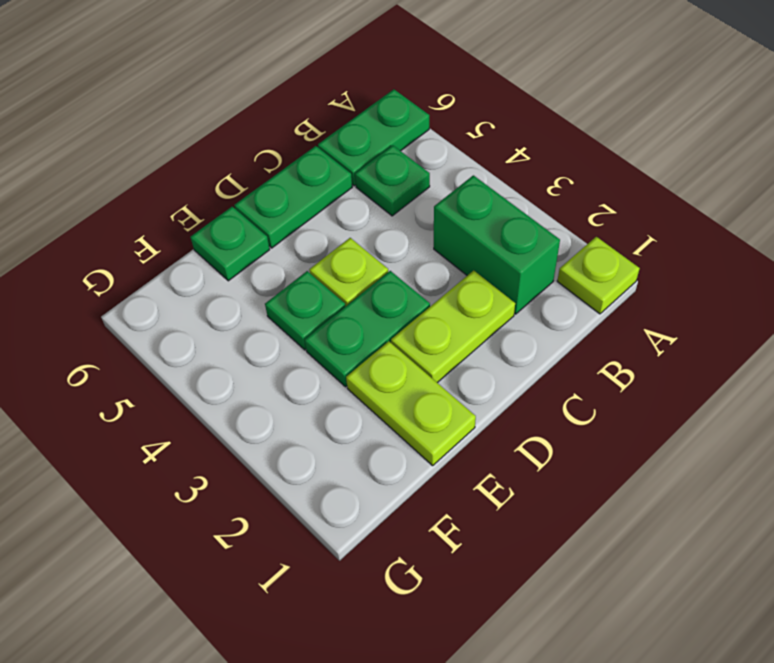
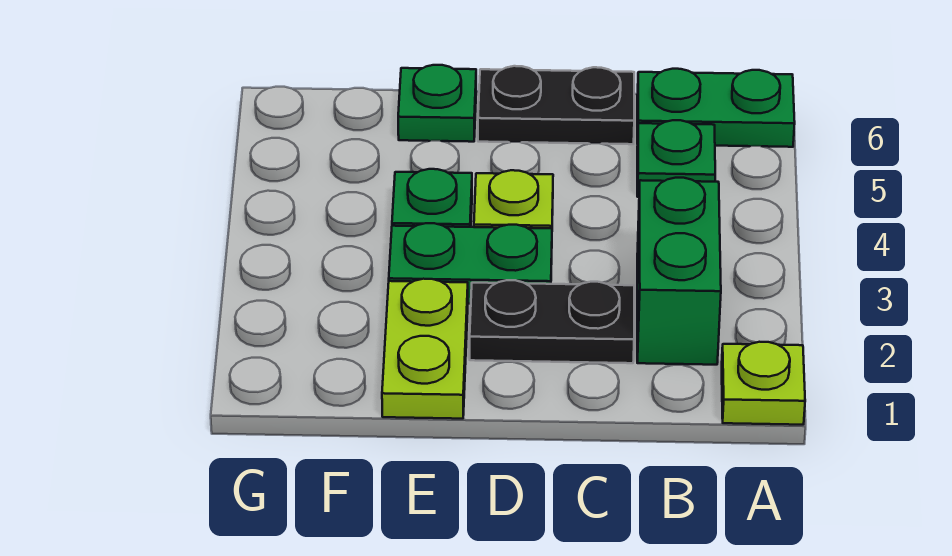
lime plate C2:D2 level 1 -> black plate C2:D2 level 1
green plate C6:D6 level 1 -> black plate C6:D6 level 1

